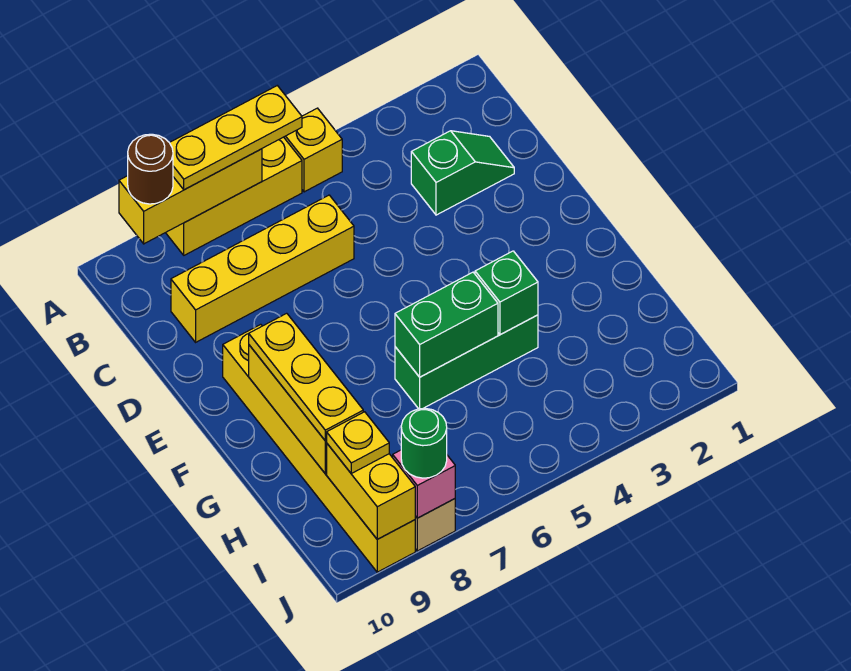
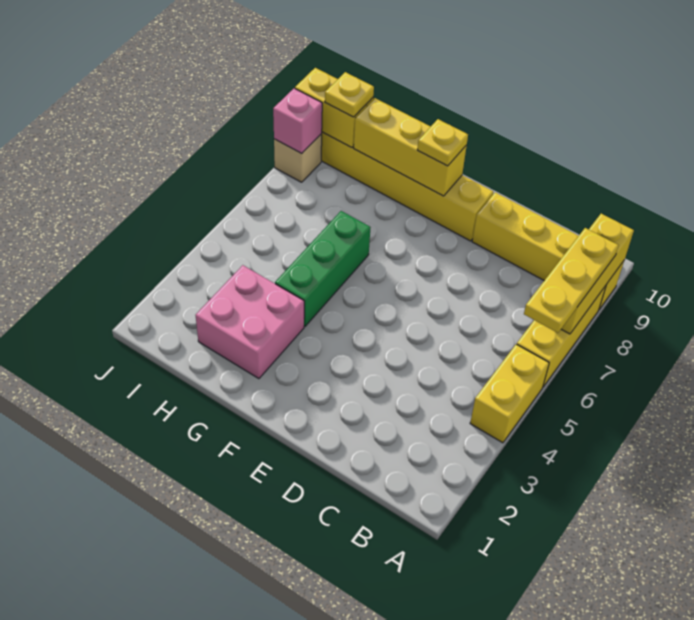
yellow brick A5 level 1 -> yellow brick A4:A5 level 1
brown round brick A9 level 3 -> none
green slope C2:C3 level 1 top 3 -> none
yellow brick C6:C9 level 1 -> yellow brick A9:D9 level 1
yellow plate F9:H9 level 3 -> yellow plate F9 level 3
none -> pink brick G2:H3 level 1
green brick G4 level 2 -> none
green brick G5:G6 level 2 -> none
green round brick J8 level 3 -> none

